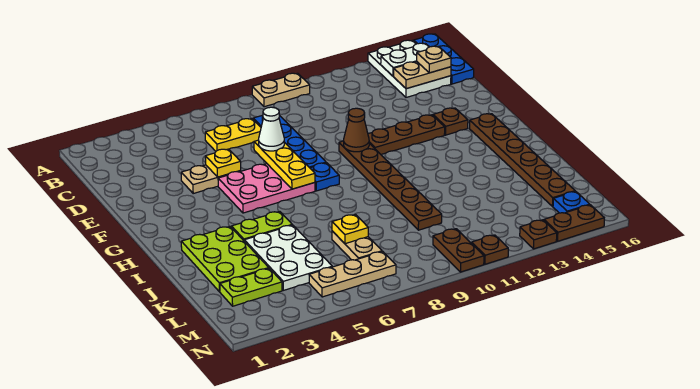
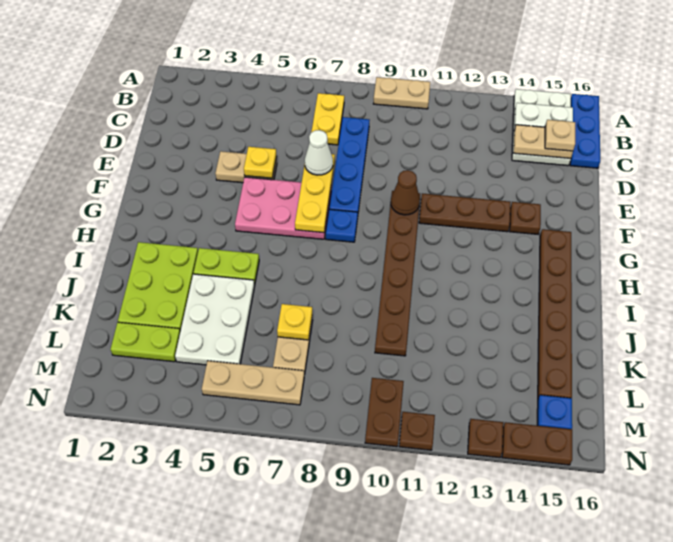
yellow plate C6:C7 level 1 -> yellow plate B7:C7 level 1

